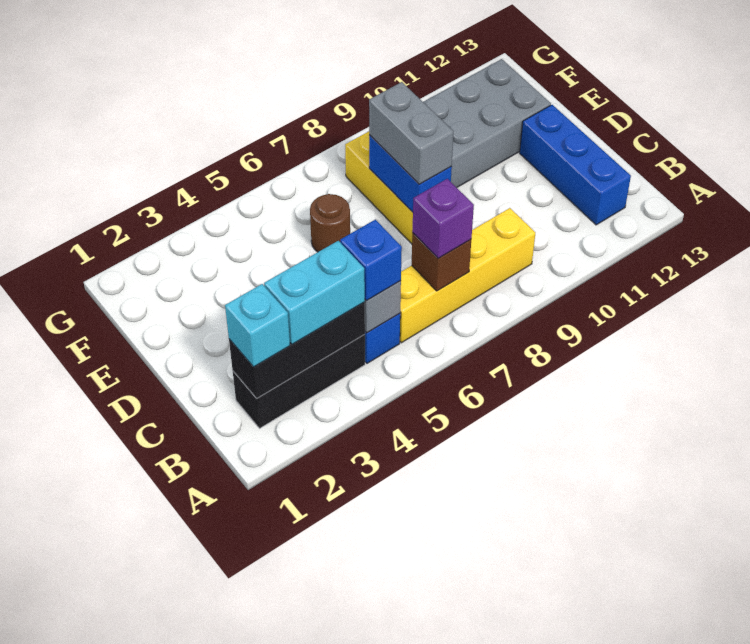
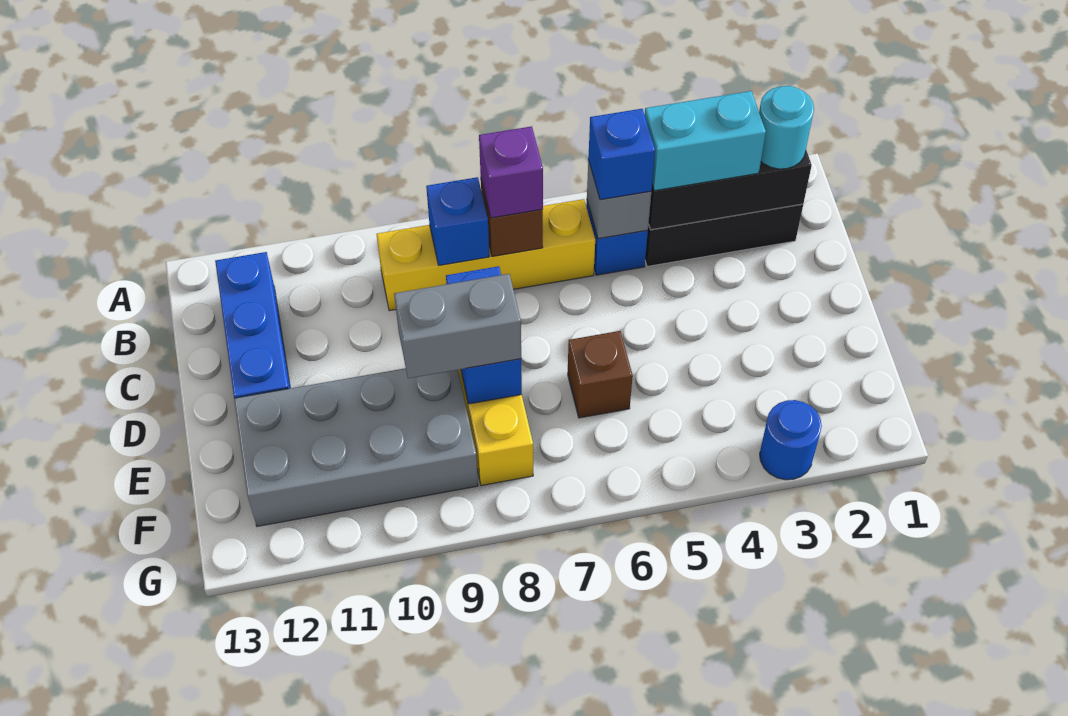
cyan brick B2 level 3 -> cyan round brick B2 level 3
none -> blue brick B8 level 2
grey brick D8:E8 level 3 -> grey brick E8:E9 level 3
brown round brick E6 level 1 -> brown brick E6 level 1
none -> blue round brick G3 level 1

